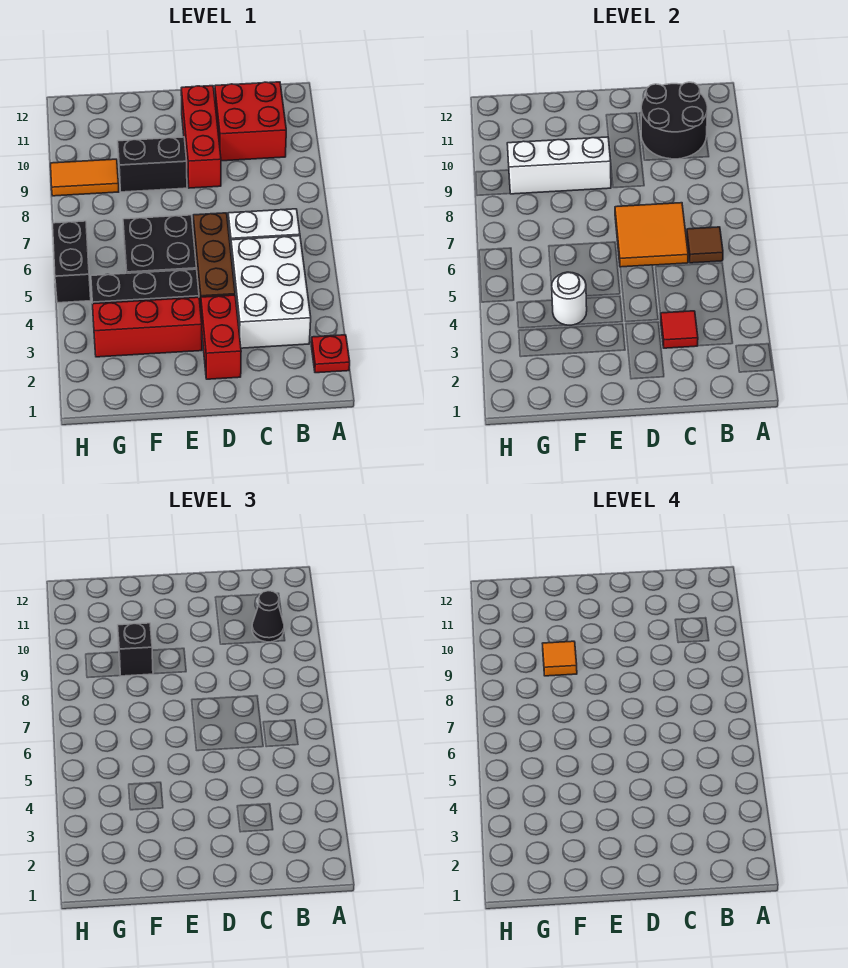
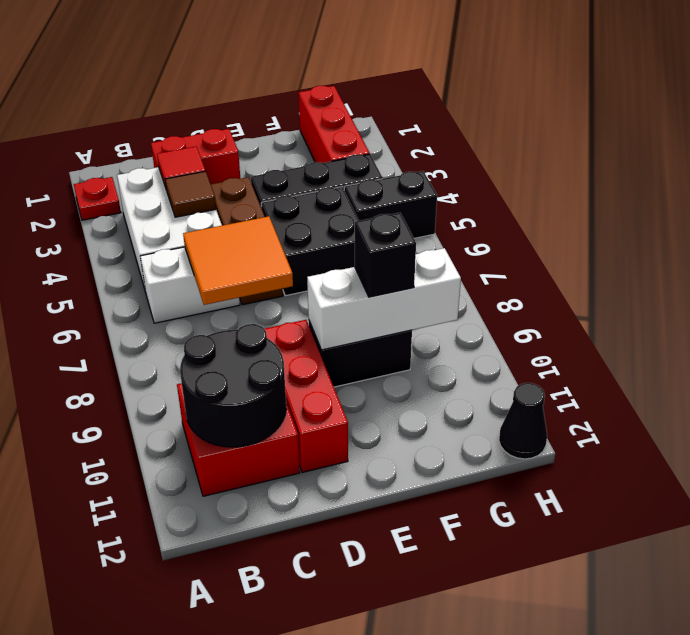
brown tile B6 level 2 -> brown tile C4 level 2
black cone B10 level 3 -> black cone H12 level 1
red brick D2:D3 level 1 -> red brick C2:D2 level 1
red brick E3:G3 level 1 -> red brick G1:G3 level 1
white round brick F4 level 2 -> none
orange tile F9 level 4 -> none
orange tile G9:H9 level 1 -> none
black brick H5:H6 level 1 -> black brick G5:H5 level 1

